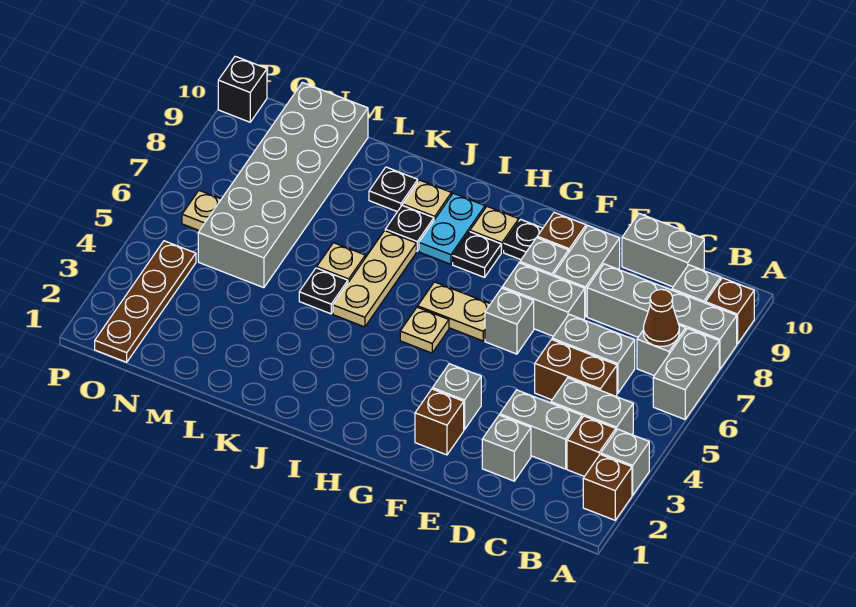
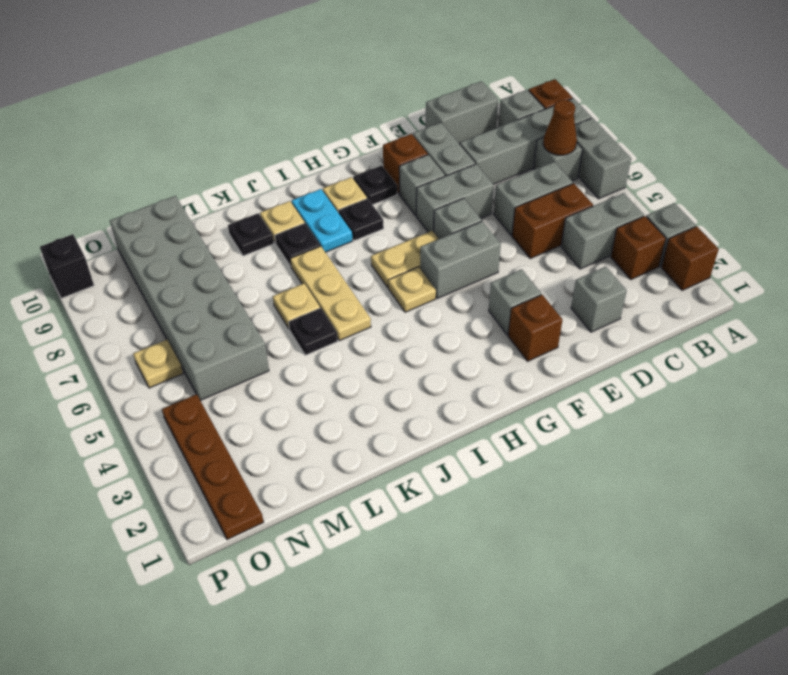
grey brick C3:D3 level 1 -> grey brick F5:G5 level 1

